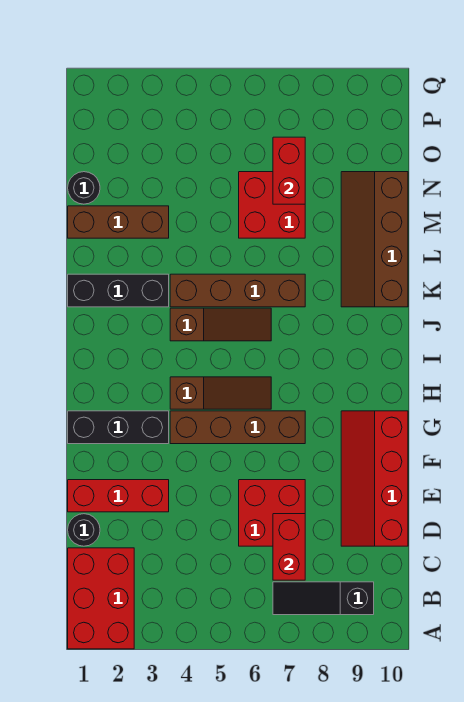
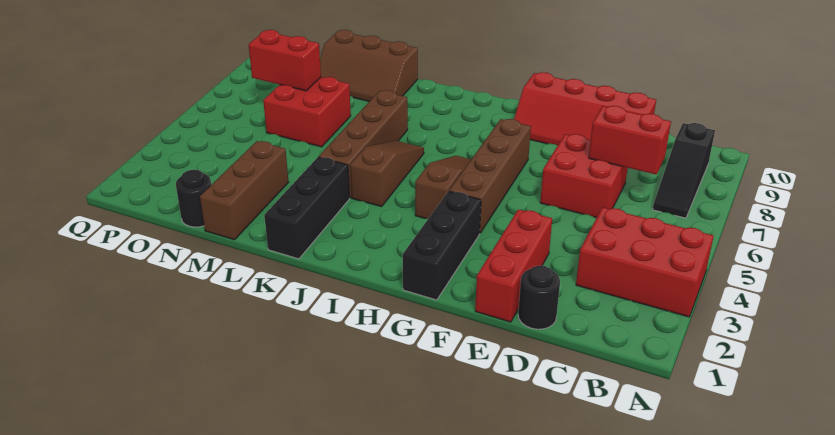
red brick A1:C2 level 1 -> red brick A3:C4 level 1
brown slope K9:N10 level 1 top 10 -> brown slope L9:N10 level 1 top 10

